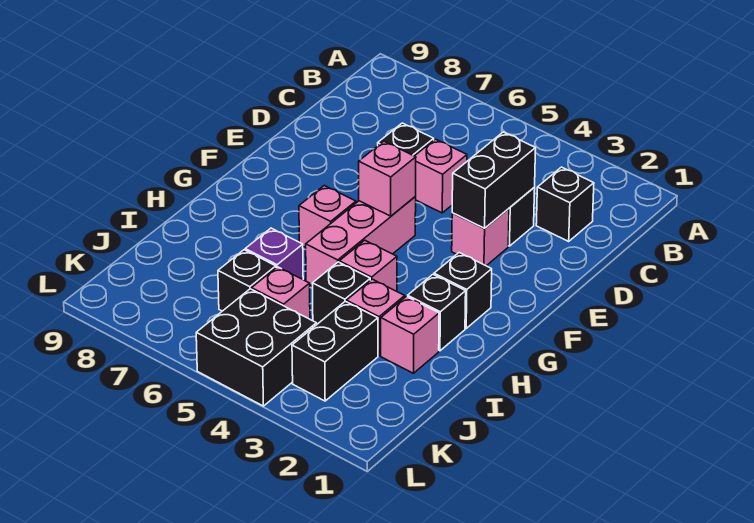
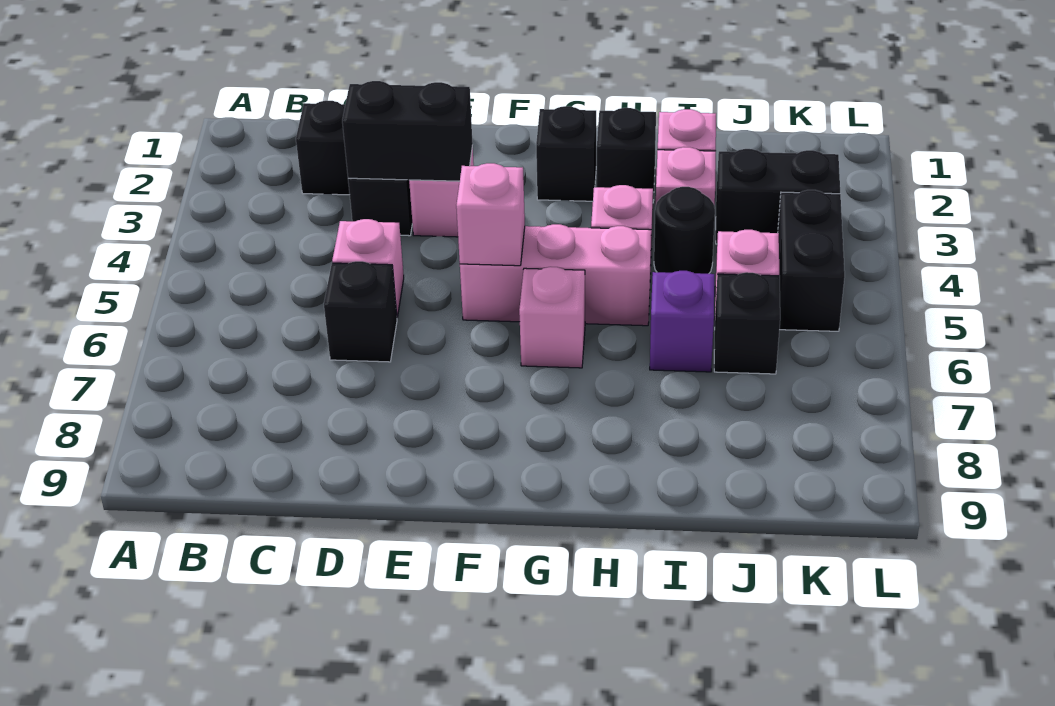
black brick I4 level 1 -> black round brick I4 level 1
black brick K4:L5 level 1 -> black brick K4:K5 level 1

